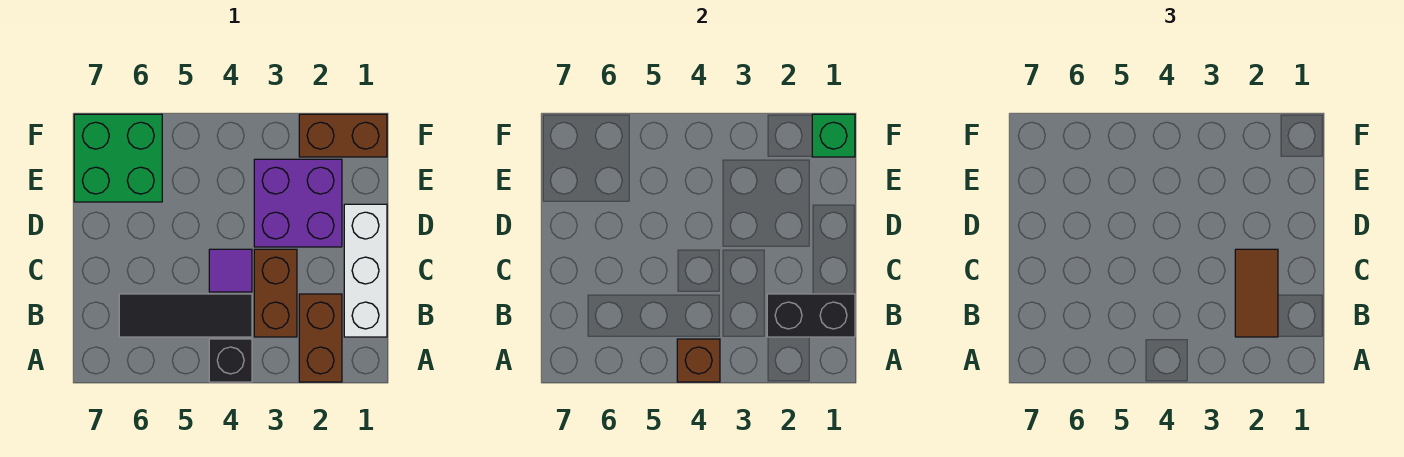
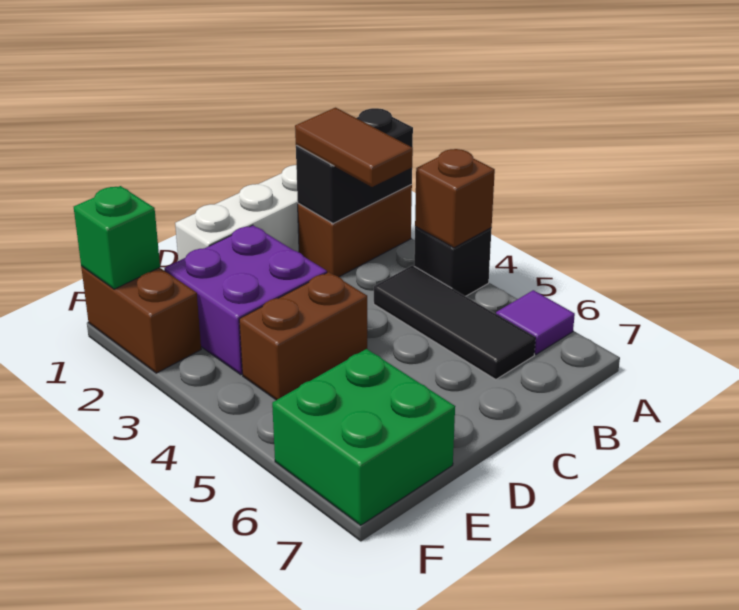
black brick B1:B2 level 2 -> black brick A2:B2 level 2
brown tile B2:C2 level 3 -> brown tile B2:B3 level 3
brown brick B3:C3 level 1 -> brown brick D4:E4 level 1
purple tile C4 level 1 -> purple tile A6 level 1

